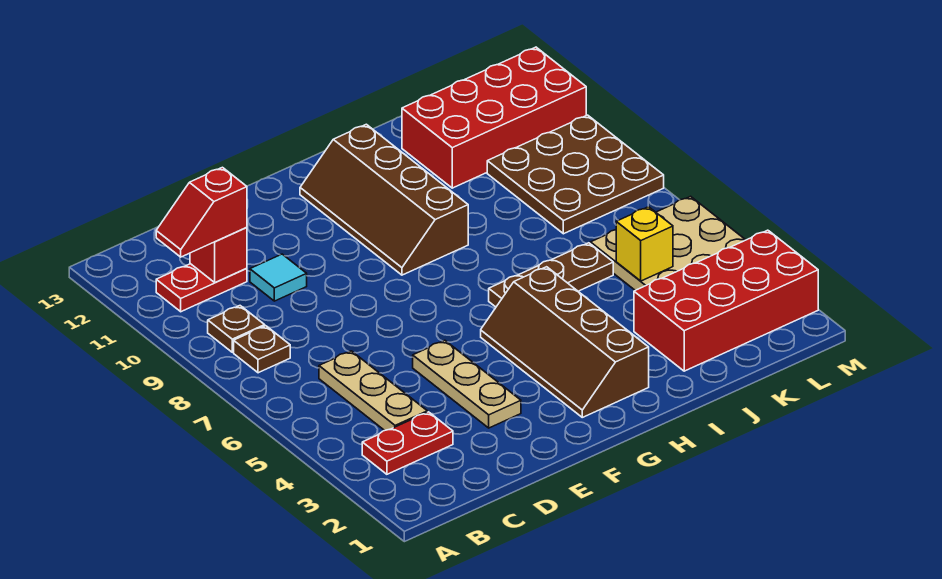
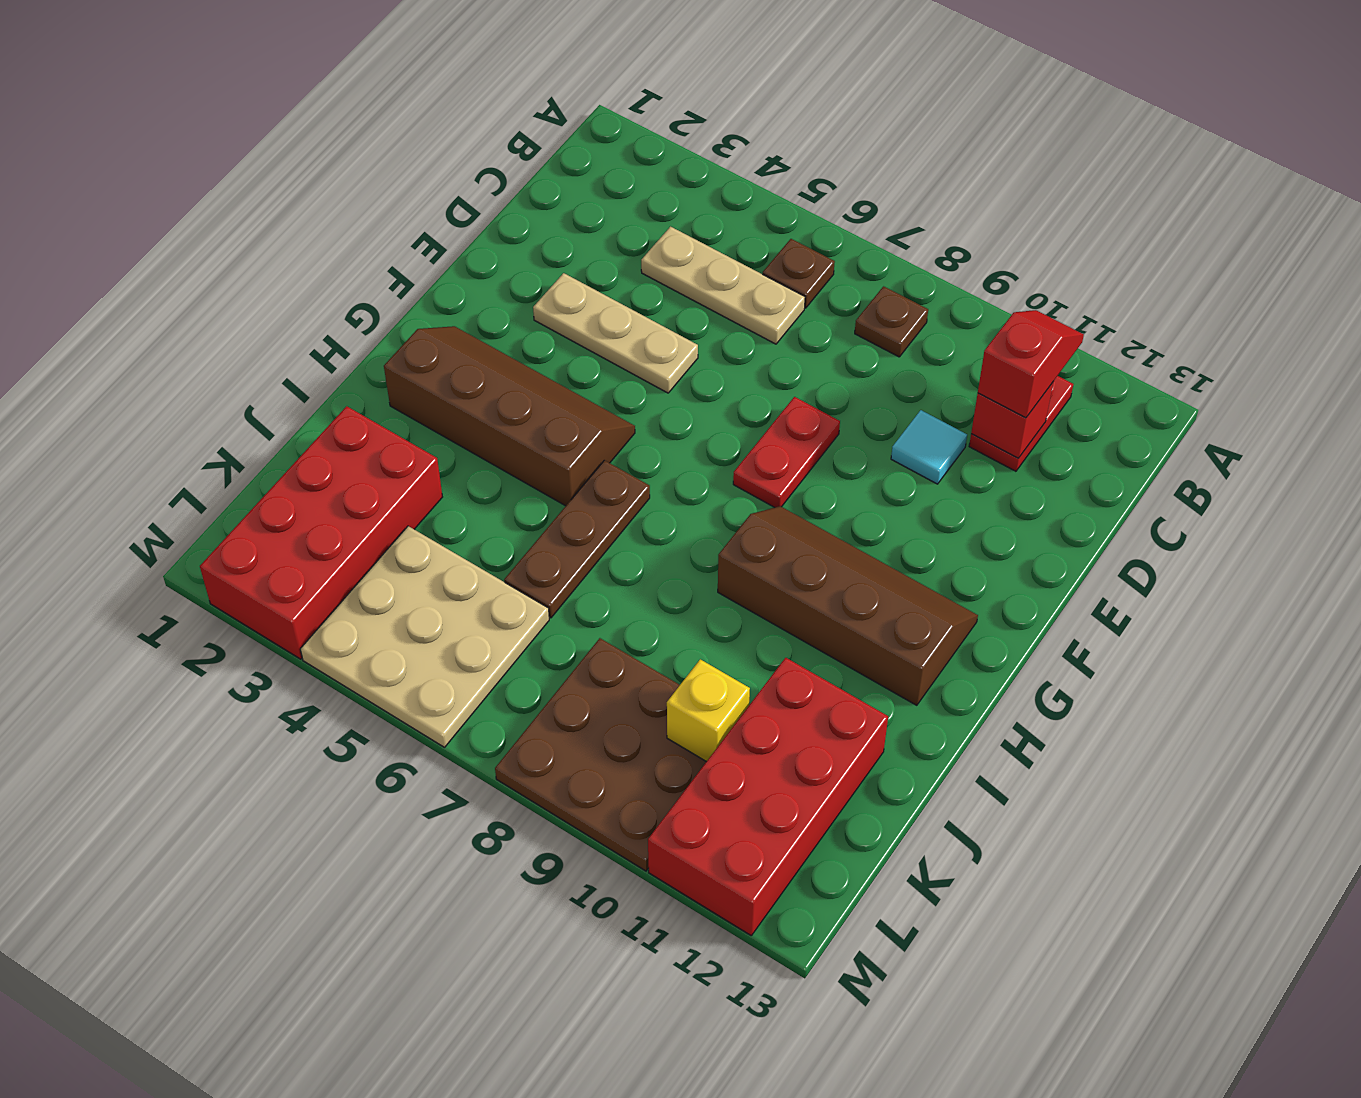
red plate B3:C3 level 1 -> red plate E8:F8 level 1
brown plate B9 level 1 -> brown plate B6 level 1
yellow brick K5 level 2 -> yellow brick K10 level 2

